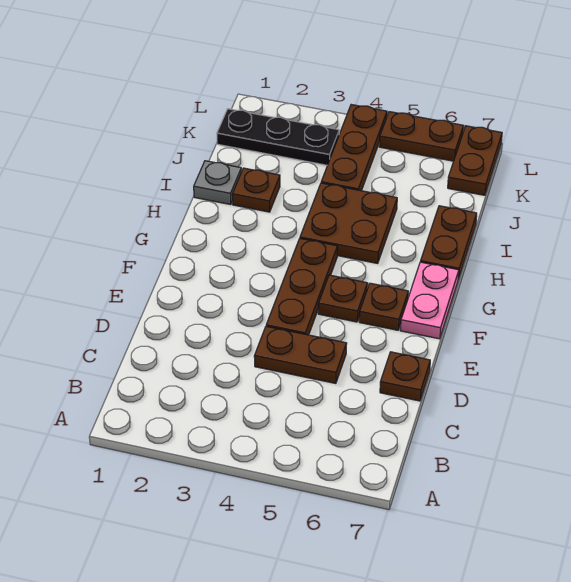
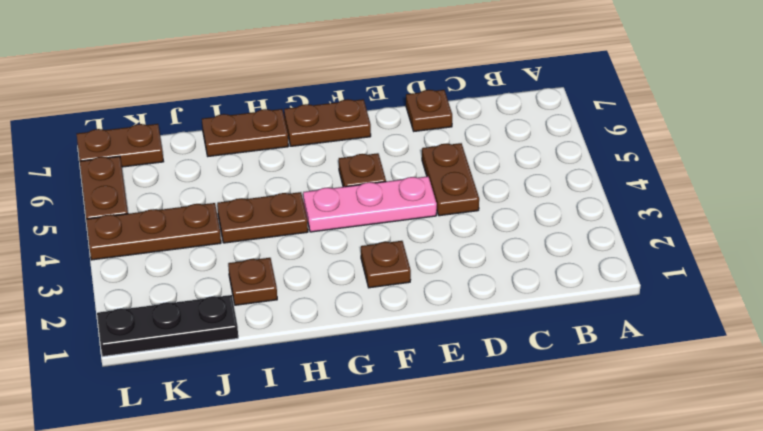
brown plate E4:G4 level 1 -> pink plate E4:G4 level 1
brown plate F6 level 1 -> brown plate F2 level 1
pink plate F7:G7 level 1 -> brown plate F7:G7 level 1
brown plate H4:I5 level 1 -> brown plate H4:I4 level 1
grey plate I1 level 1 -> none
black plate K1:K3 level 1 -> black plate J1:L1 level 1

